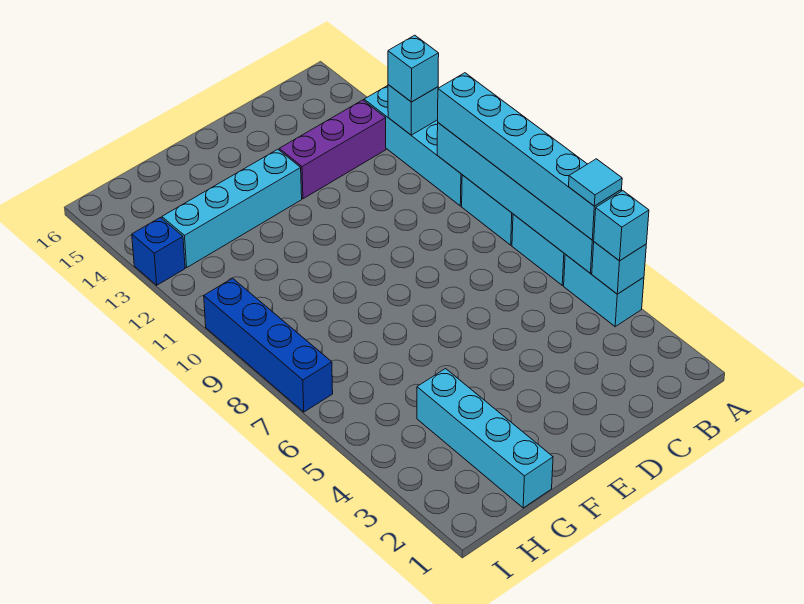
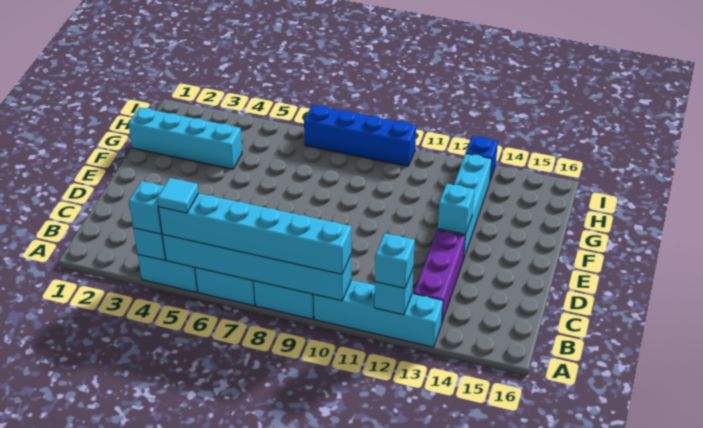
none -> cyan brick E13 level 2

